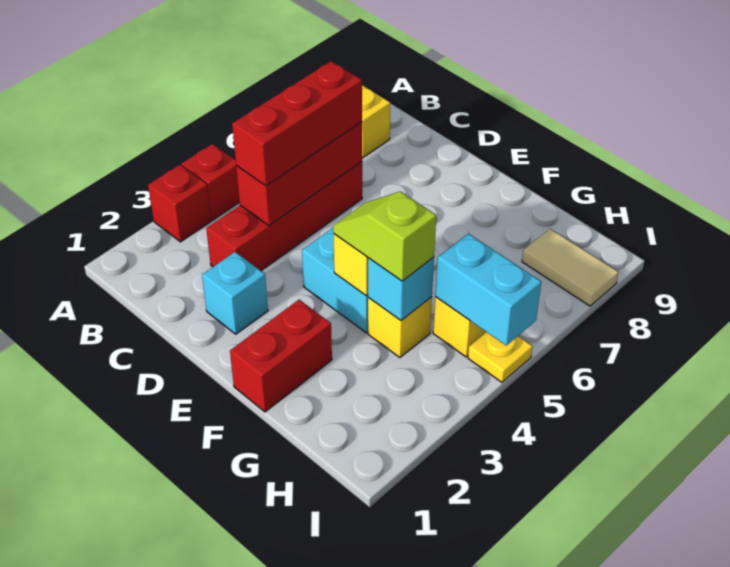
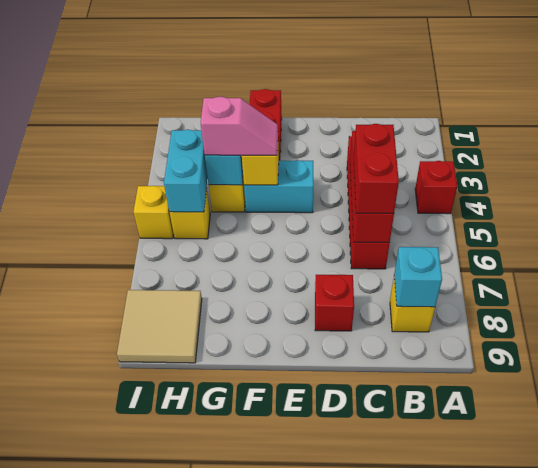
red brick A3 level 1 -> red brick D8 level 1
red brick C4:C6 level 3 -> red brick C5:C6 level 3
cyan brick D2 level 1 -> cyan brick B8 level 2
lime slope F4:G4 level 3 top G -> pink slope F4:G4 level 3 top G
cyan brick H5:I5 level 2 -> cyan brick H4:H5 level 2
tan tile H8:I8 level 1 -> tan tile H8:I9 level 1
yellow plate I5 level 1 -> yellow brick I5 level 1

